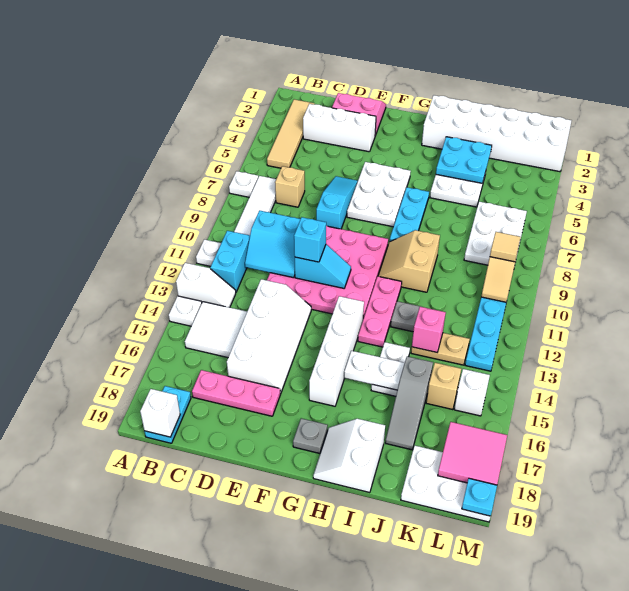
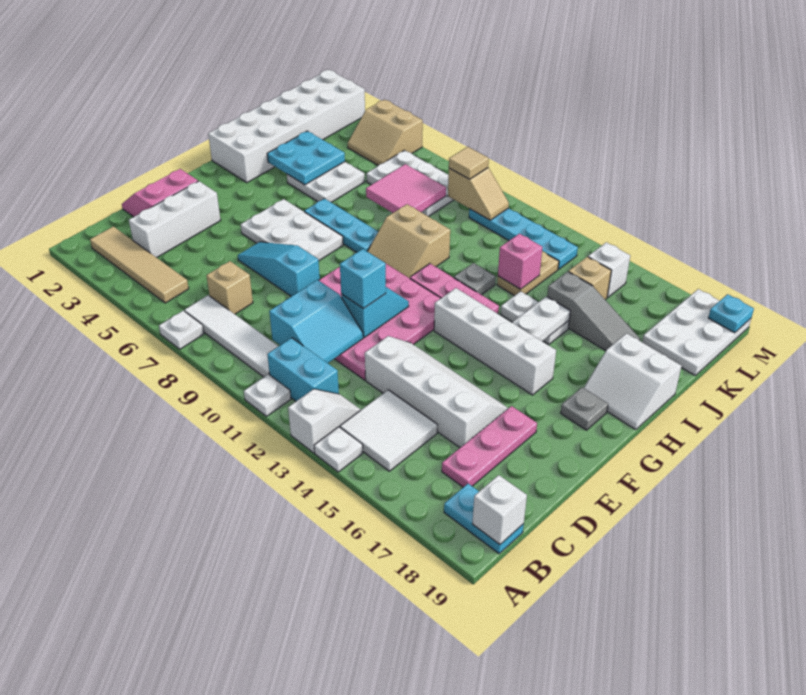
none -> tan slope L4:M5 level 1 top M
pink tile L17:M18 level 2 -> pink tile J7:K8 level 2

